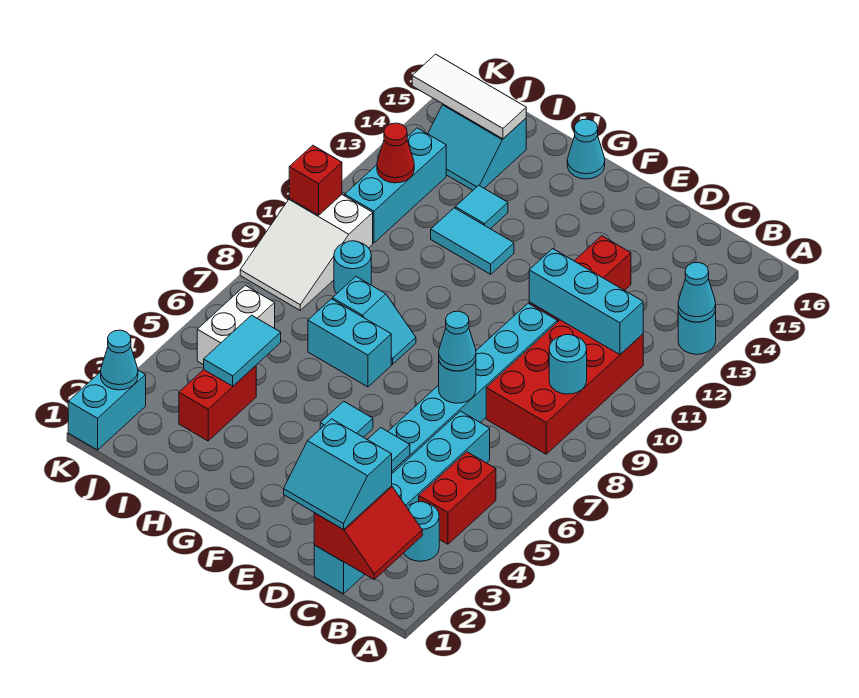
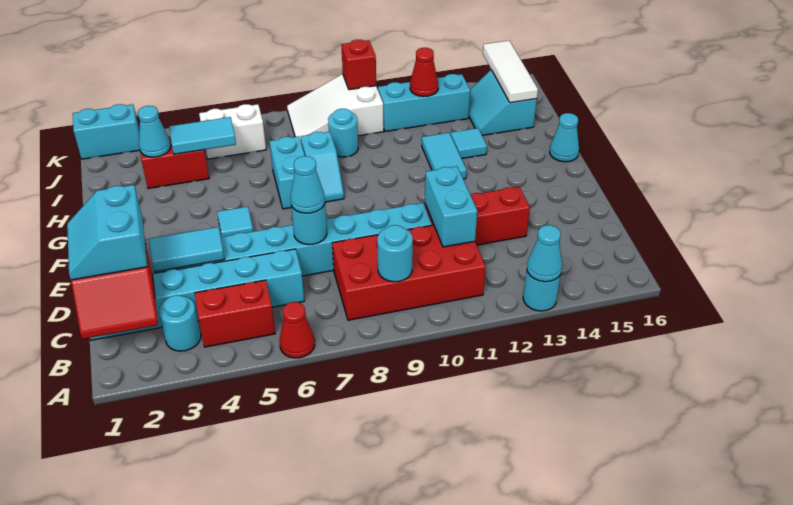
none -> red cone A6 level 1
cyan brick B11:D11 level 2 -> cyan brick C11:D11 level 2
cyan cone K2 level 2 -> cyan cone I3 level 2

